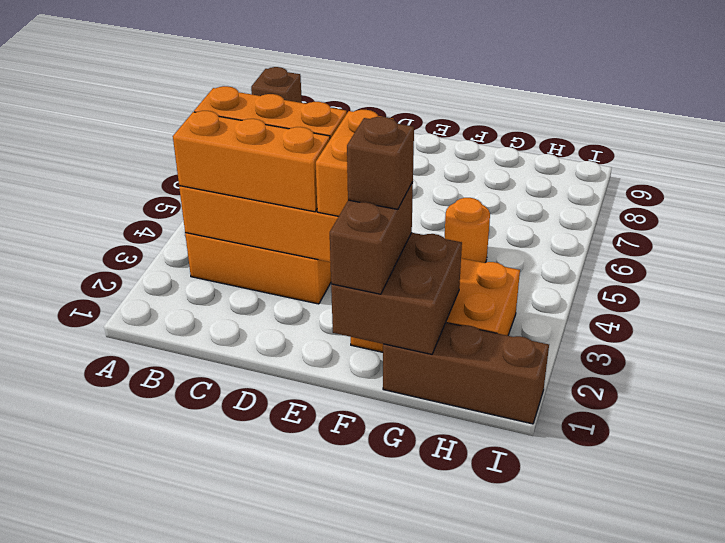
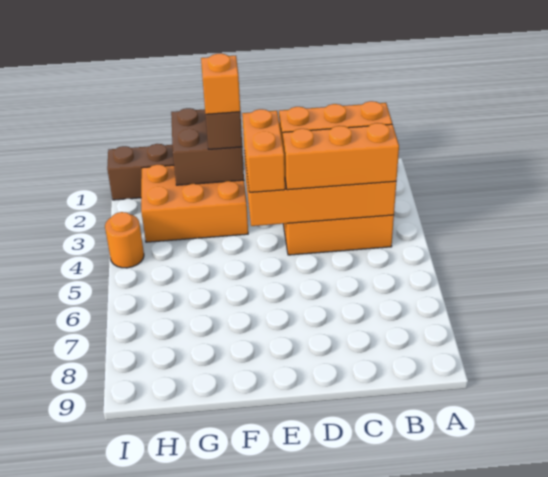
brown brick A9 level 1 -> none
brown brick F2 level 4 -> orange brick F2 level 4
orange round brick G5 level 1 -> orange round brick I4 level 1

